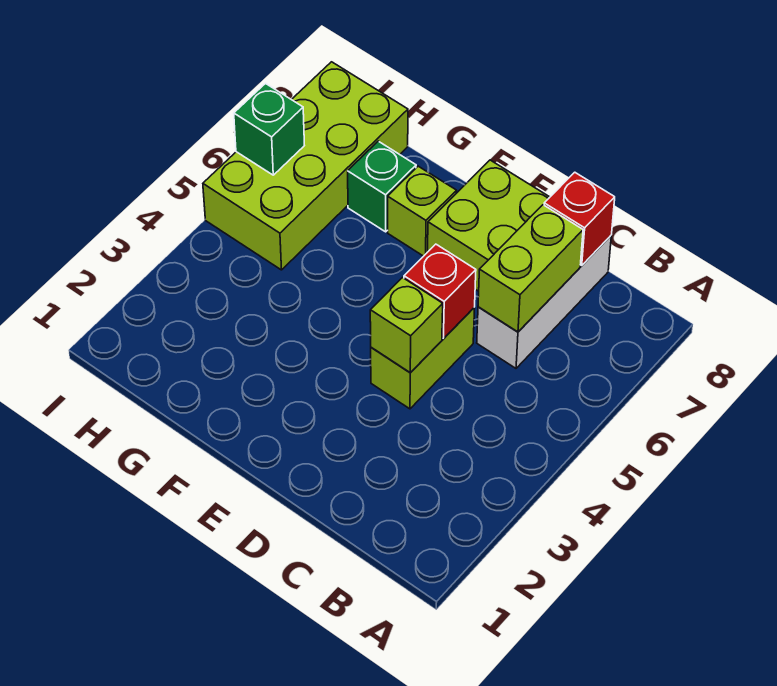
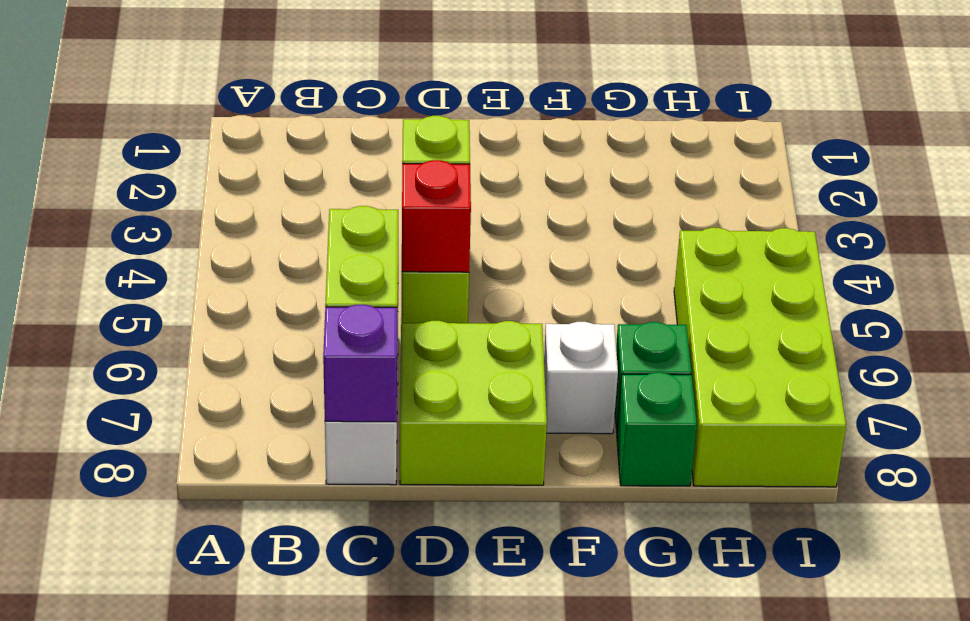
red brick C8 level 2 -> purple brick C8 level 2
lime brick F7 level 1 -> white brick F7 level 1
green brick I6 level 2 -> green brick G8 level 1

